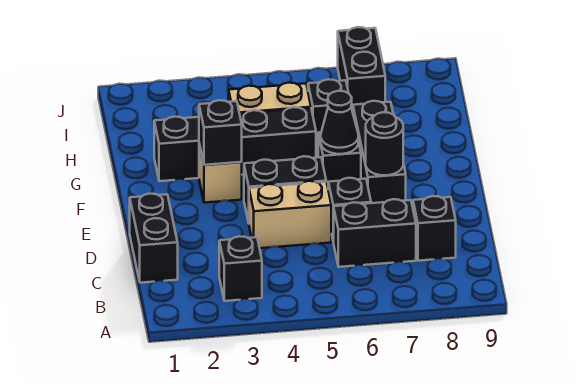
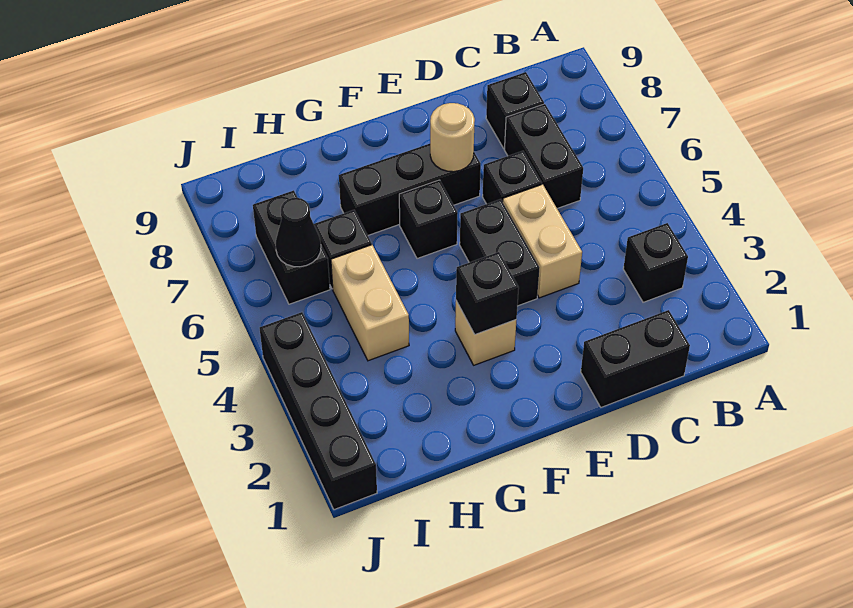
black round brick E7 level 2 -> tan round brick E7 level 2
black cone F6 level 2 -> black cone I6 level 2
black brick G2:G5 level 1 -> black brick J1:J4 level 1
black brick I7:J7 level 1 -> black brick I6:I7 level 1

